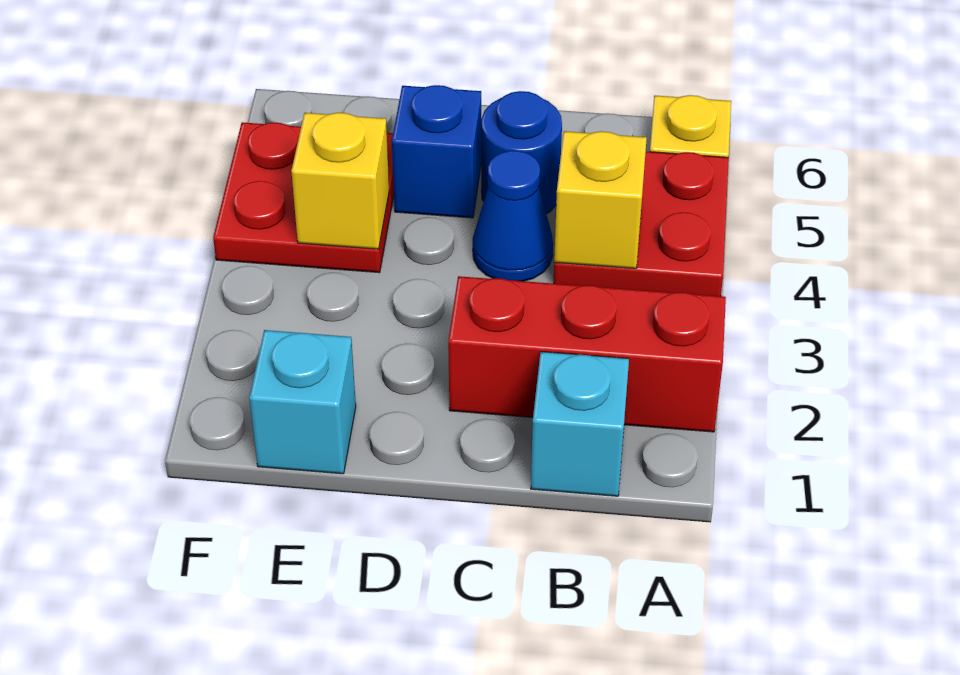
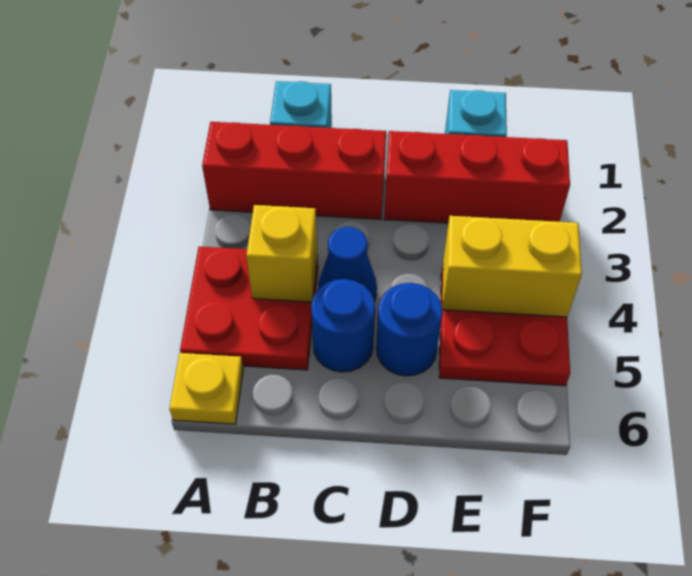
none -> red brick D2:F2 level 1
blue brick D5 level 1 -> blue round brick D5 level 1
yellow brick E4 level 2 -> yellow brick E4:F4 level 2

